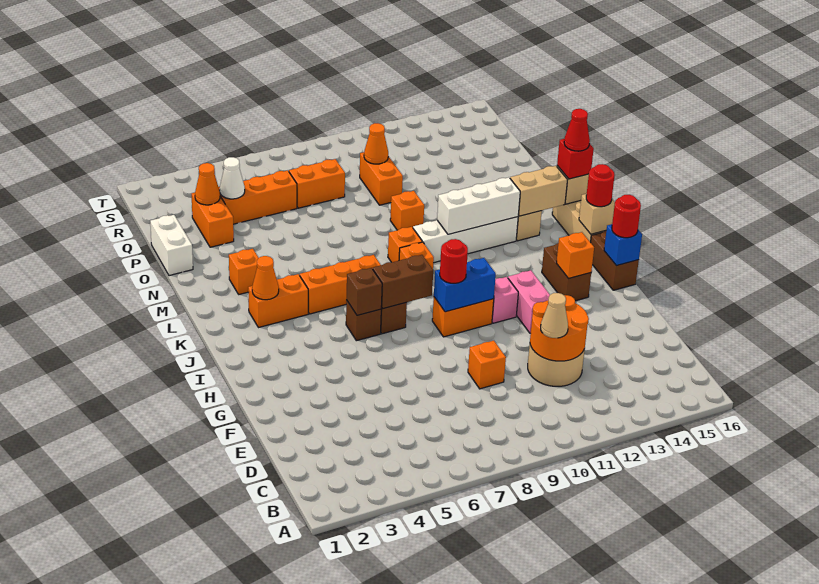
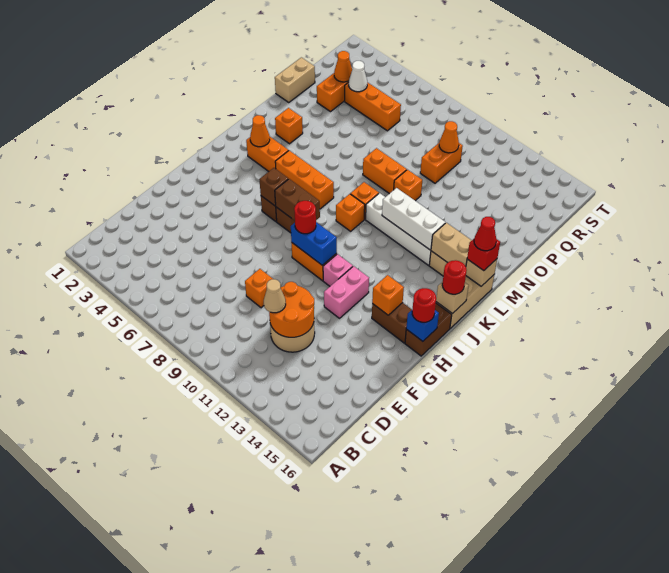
brown brick H14:I14 level 1 -> brown brick H14:H15 level 1
white brick O1:P1 level 1 -> tan brick O1:P1 level 1
orange brick Q7:Q8 level 1 -> orange brick N8:N9 level 1

